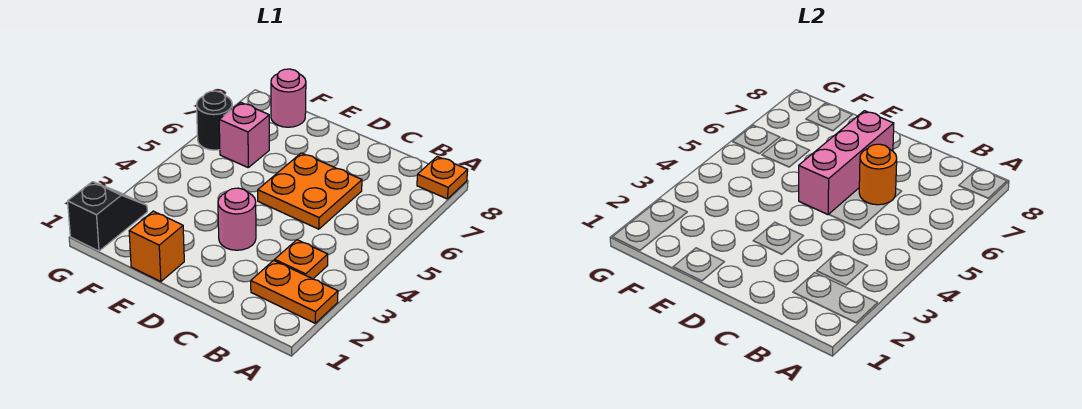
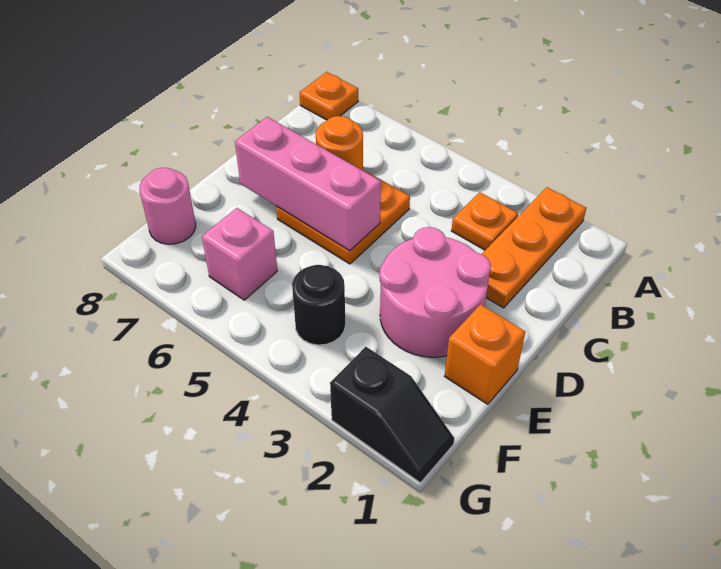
orange plate A2:B2 level 1 -> orange plate A2:C2 level 1
pink round brick D3 level 1 -> pink round brick D2:E3 level 1
black slope G1:G2 level 1 top 1 -> black slope G1:G2 level 1 top 2
black round brick G6 level 1 -> black round brick F4 level 1

